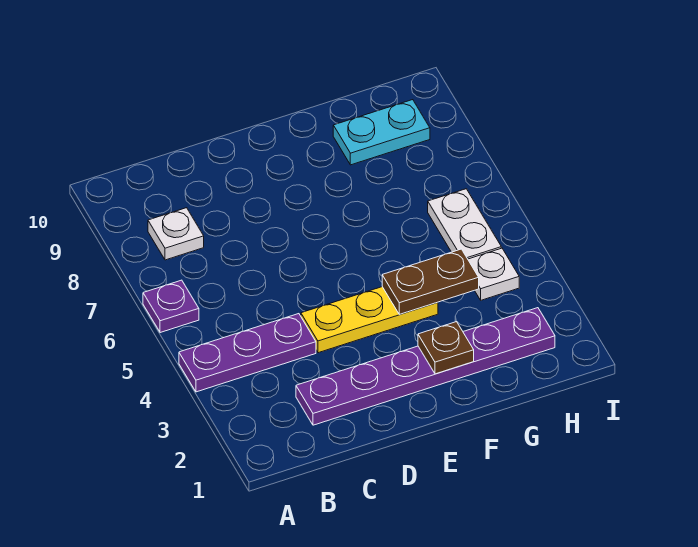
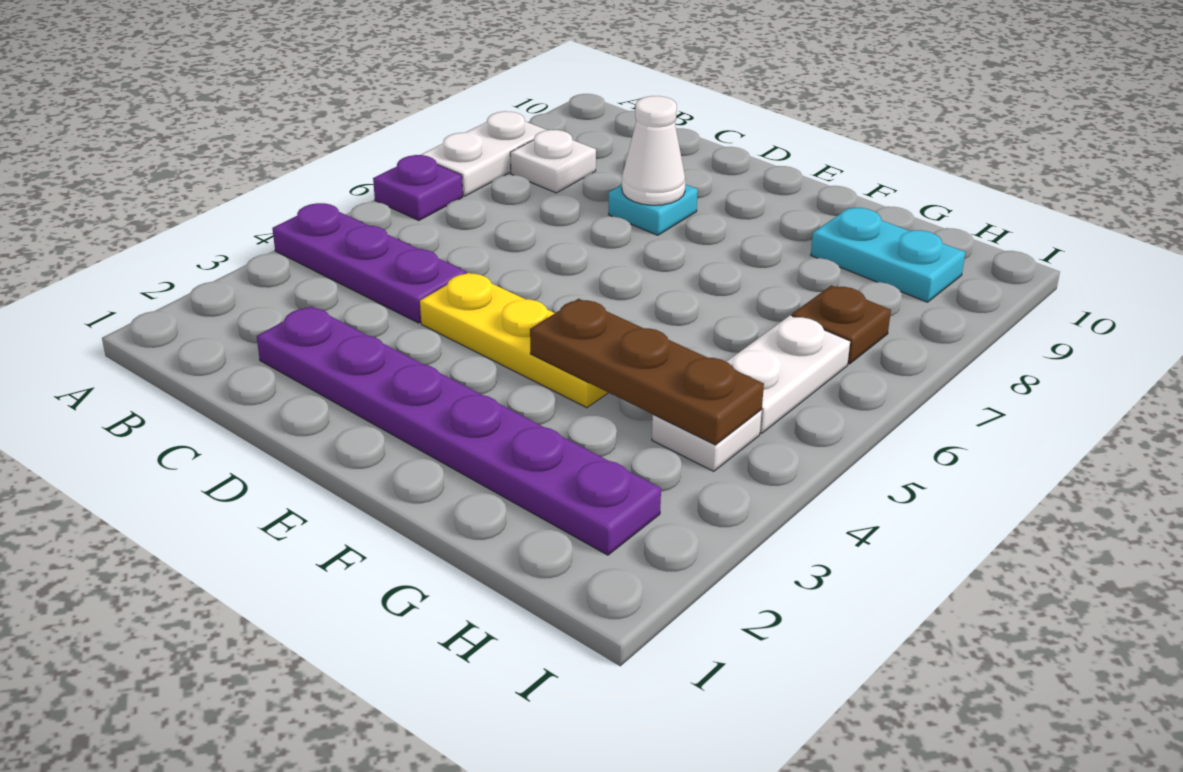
none -> white plate A7:A8 level 1
none -> cyan plate D8 level 1
none -> white cone D8 level 2
brown plate F2 level 2 -> brown plate H7 level 1
brown plate F4:G4 level 2 -> brown plate F4:H4 level 2

